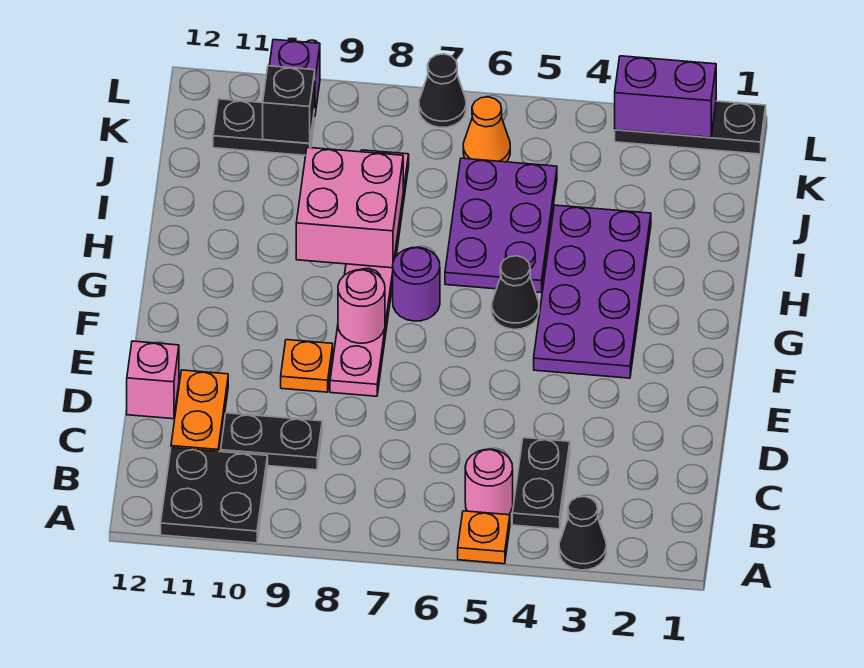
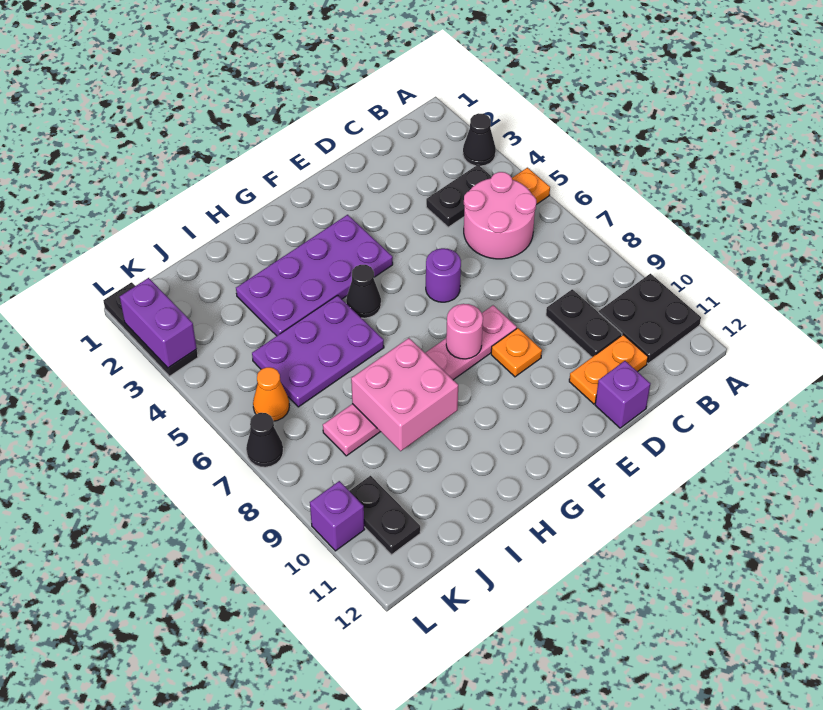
pink round brick B5 level 1 -> pink round brick B5:C6 level 1
pink brick D12 level 1 -> purple brick D12 level 1
purple round brick G7 level 1 -> purple round brick E6 level 1
black brick K10 level 2 -> none

